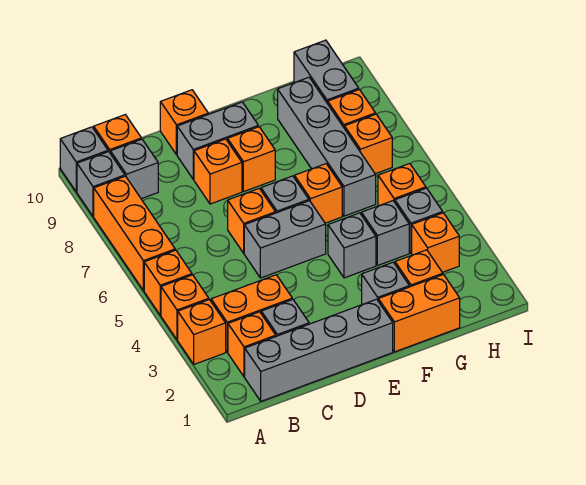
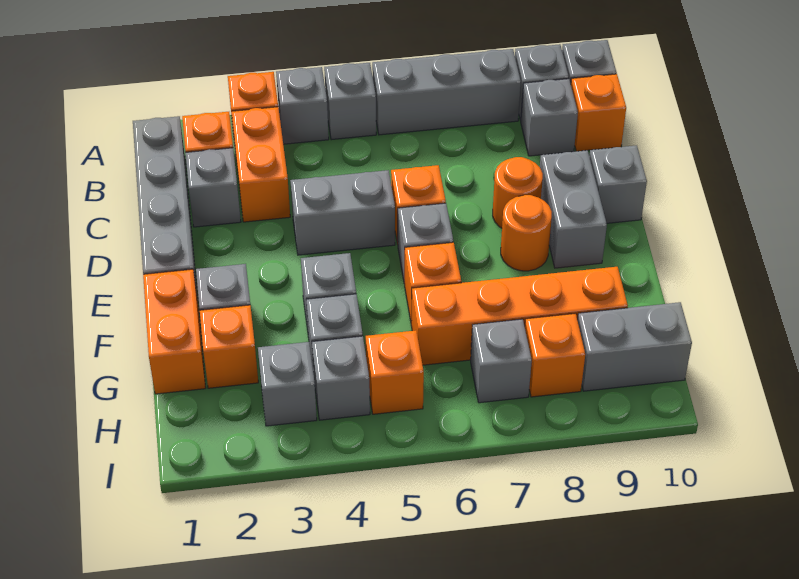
orange brick A4 level 1 -> grey brick A4 level 1
orange brick A5 level 1 -> grey brick A5 level 1
orange brick A6:A8 level 1 -> grey brick A6:A8 level 1
grey brick D5:E5 level 1 -> grey brick D4:D5 level 1
orange brick D8 level 1 -> orange round brick D8 level 1
orange brick D10 level 1 -> grey brick D10 level 1
orange brick E8 level 1 -> orange round brick E8 level 1
grey brick G6:G9 level 1 -> orange brick G6:G9 level 1
orange brick H3 level 1 -> grey brick H3 level 1
orange brick H7 level 1 -> grey brick H7 level 1

